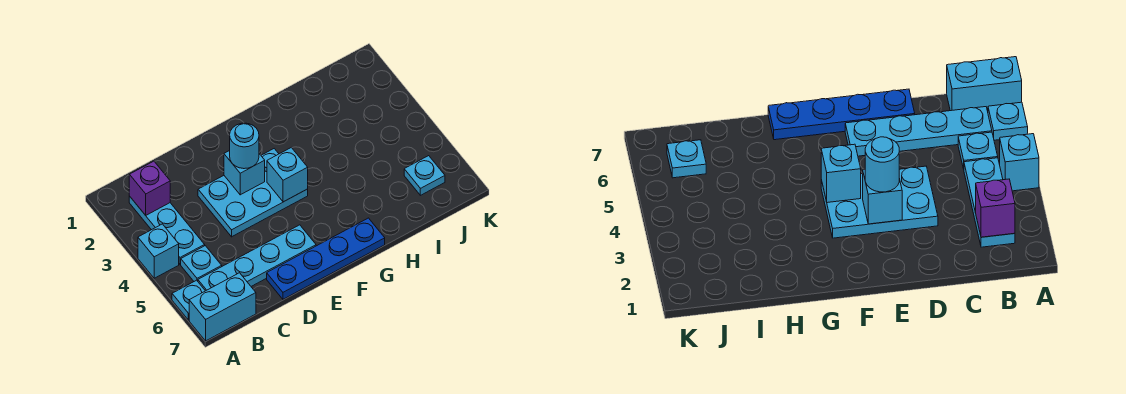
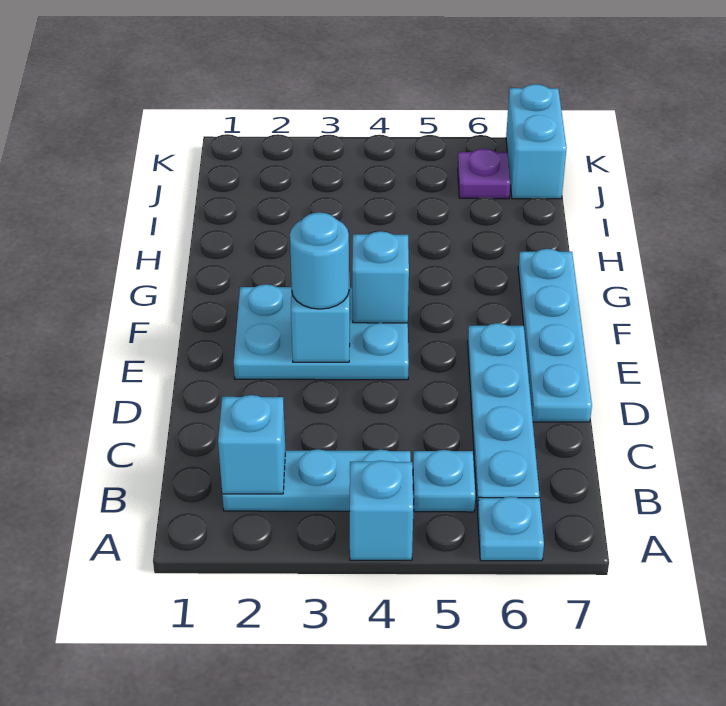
cyan brick A7:B7 level 1 -> cyan brick J7:K7 level 1
purple brick B2 level 2 -> cyan brick B2 level 2
cyan plate D3:F4 level 1 -> cyan plate E2:F4 level 1
blue plate D7:G7 level 1 -> cyan plate D7:G7 level 1
cyan plate J6 level 1 -> purple plate J6 level 1

